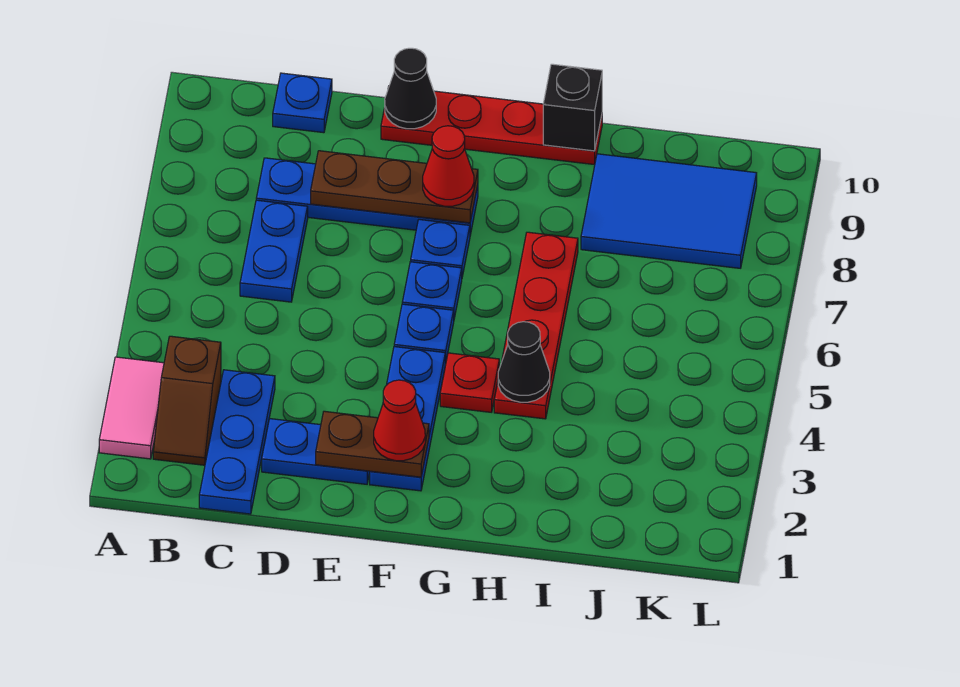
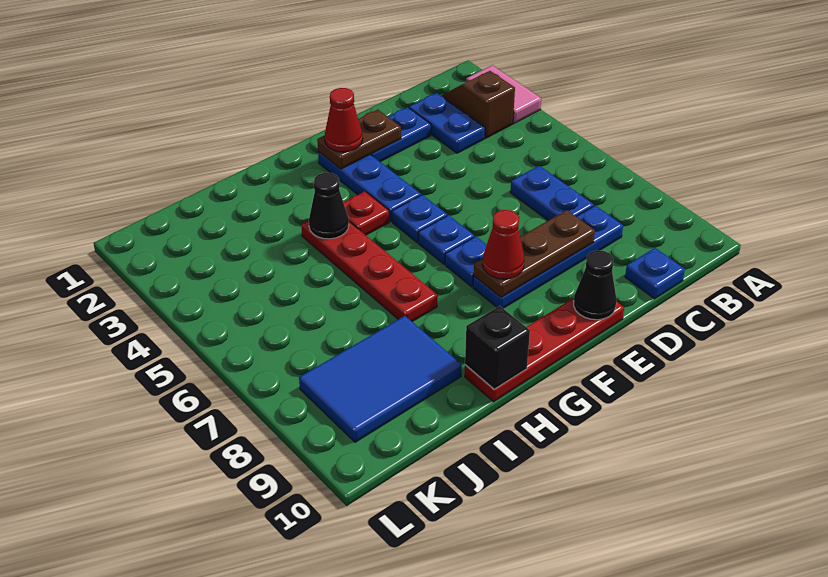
blue plate C1:C3 level 1 -> blue plate C2:C3 level 1

